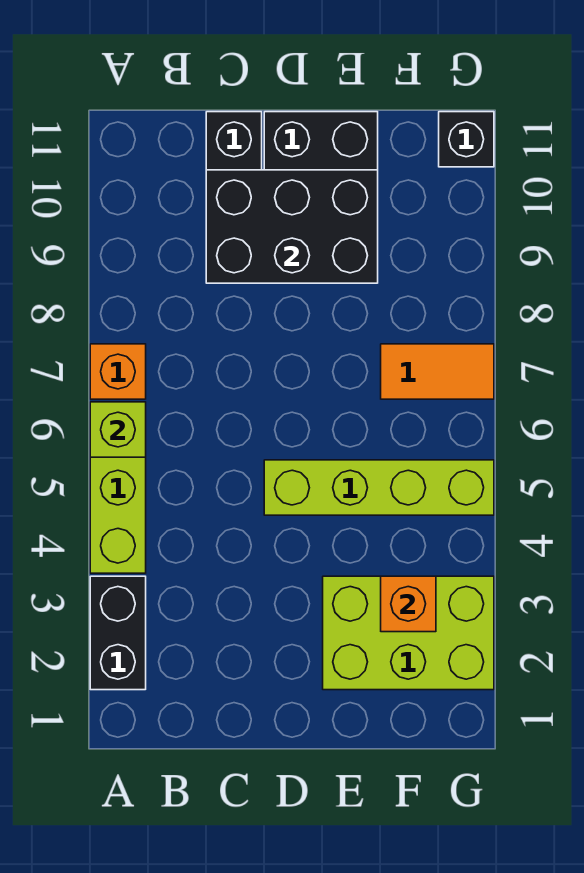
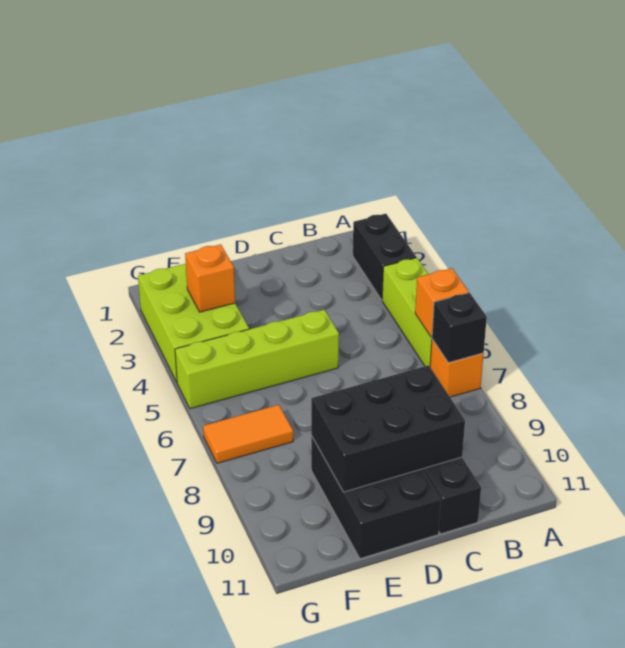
lime brick A6 level 2 -> orange brick A6 level 2
lime brick E2:G3 level 1 -> lime brick F2:G4 level 1
black brick G11 level 1 -> black brick A7 level 2

